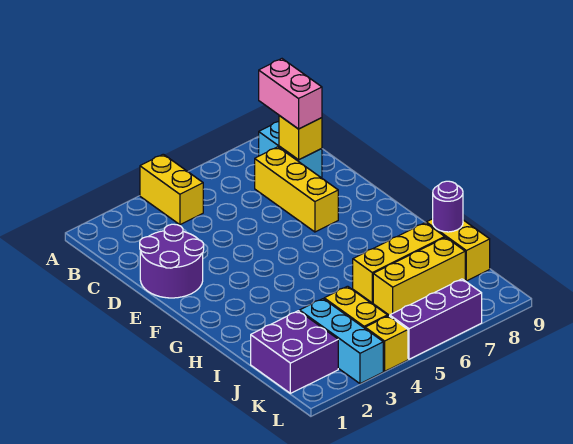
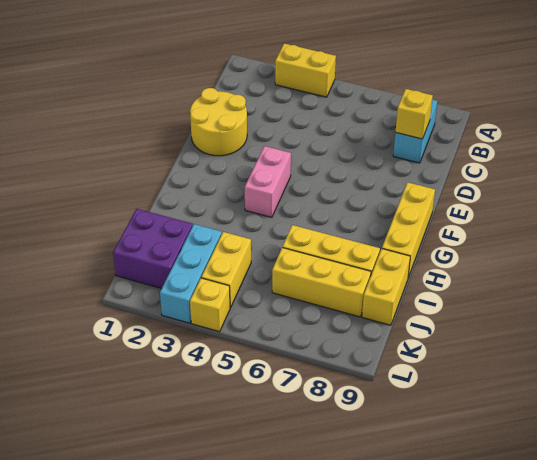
yellow brick A4:B4 level 1 -> yellow brick A3:A4 level 1
pink brick B8:C8 level 3 -> pink brick F4:G4 level 1
yellow brick C7:E7 level 1 -> yellow brick F9:H9 level 1
purple round brick D1:E2 level 1 -> yellow round brick D1:E2 level 1
purple round brick I9 level 2 -> none
purple brick L5:L7 level 1 -> none

